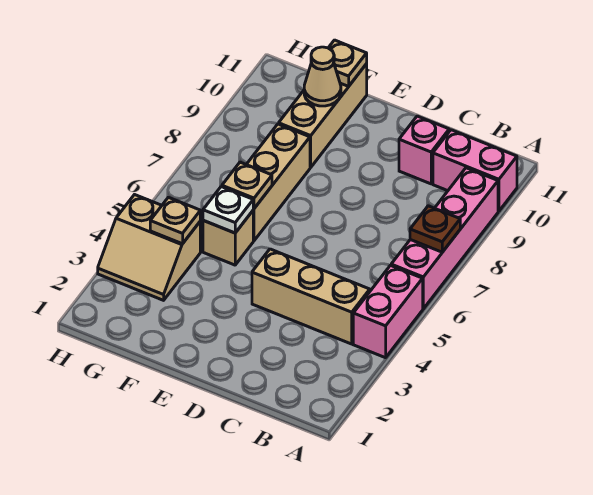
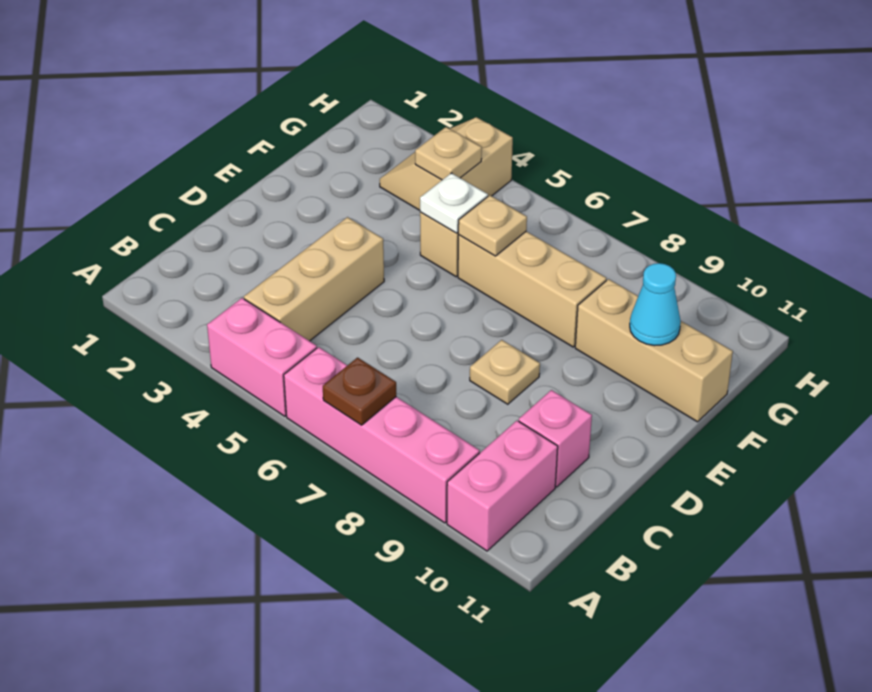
tan cone F10 level 2 -> cyan cone F10 level 2
tan plate F11 level 2 -> tan plate D8 level 1

